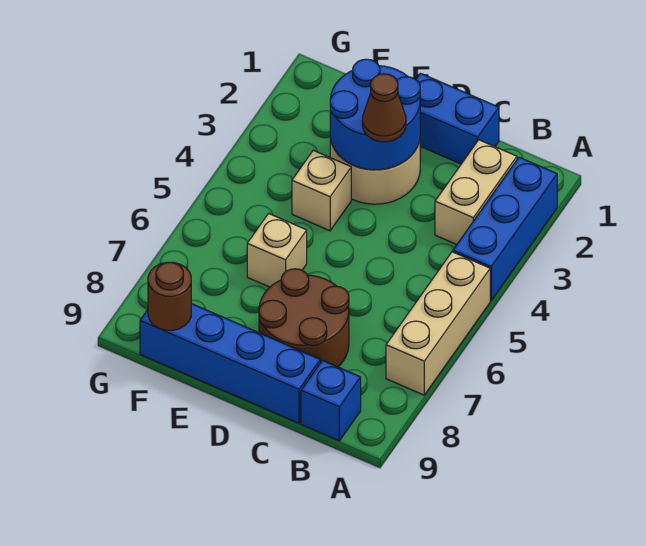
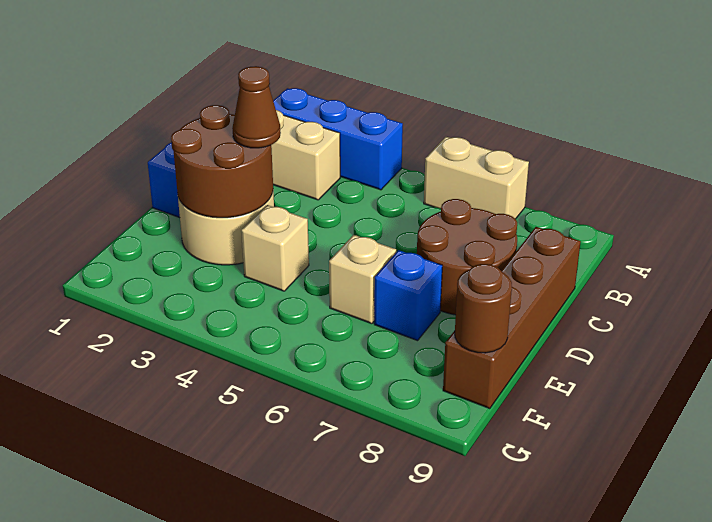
tan brick A5:A7 level 1 -> tan brick A6:A7 level 1
blue brick B9 level 1 -> blue brick E7 level 1
blue brick C9:F9 level 1 -> brown brick C9:F9 level 1
blue round brick D2:E3 level 2 -> brown round brick D2:E3 level 2

